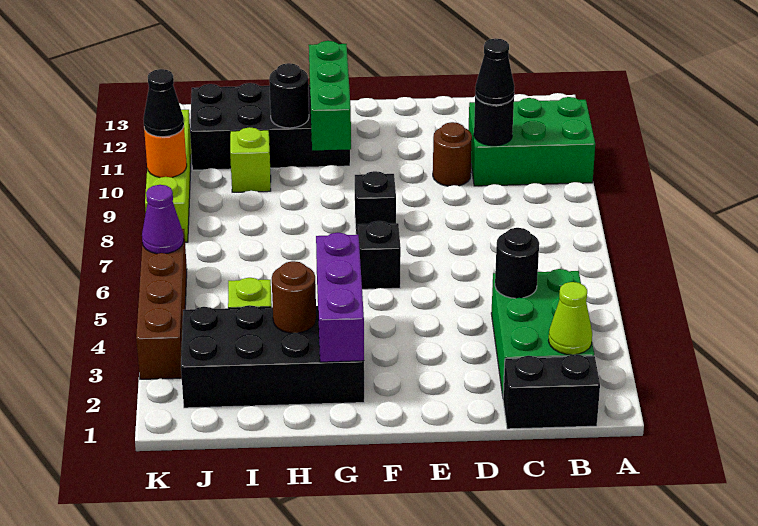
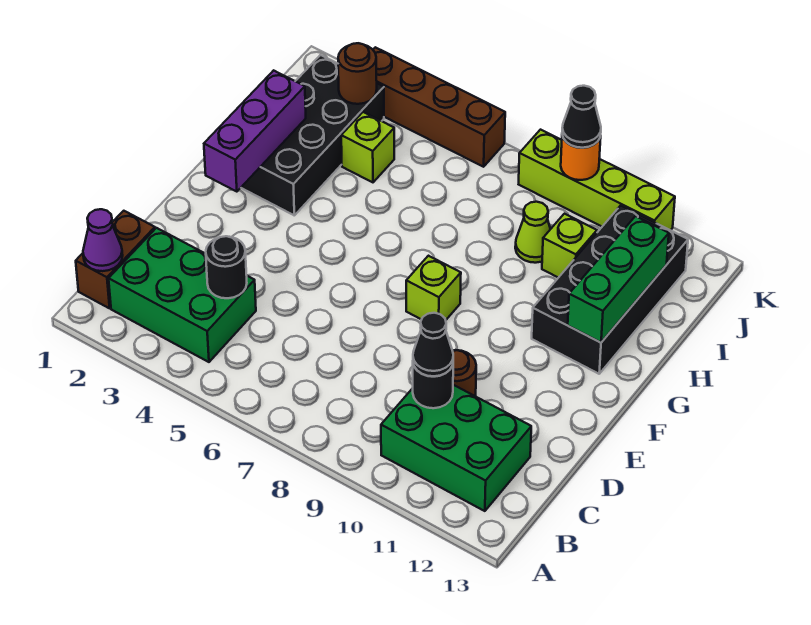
green brick A10:C11 level 1 -> green brick B10:C12 level 1
black brick B1:C1 level 1 -> brown brick B1:C1 level 1
lime cone B2 level 2 -> lime cone I9 level 1
black brick F6 level 1 -> none
black brick F8 level 1 -> lime brick F8 level 1
purple brick G2:G4 level 2 -> purple brick F2:H2 level 2
green brick G10:G12 level 2 -> green brick G12:I12 level 2
brown round brick H3 level 2 -> brown round brick J3 level 2
black round brick H11 level 2 -> none
purple cone K6 level 2 -> purple cone B1 level 2

